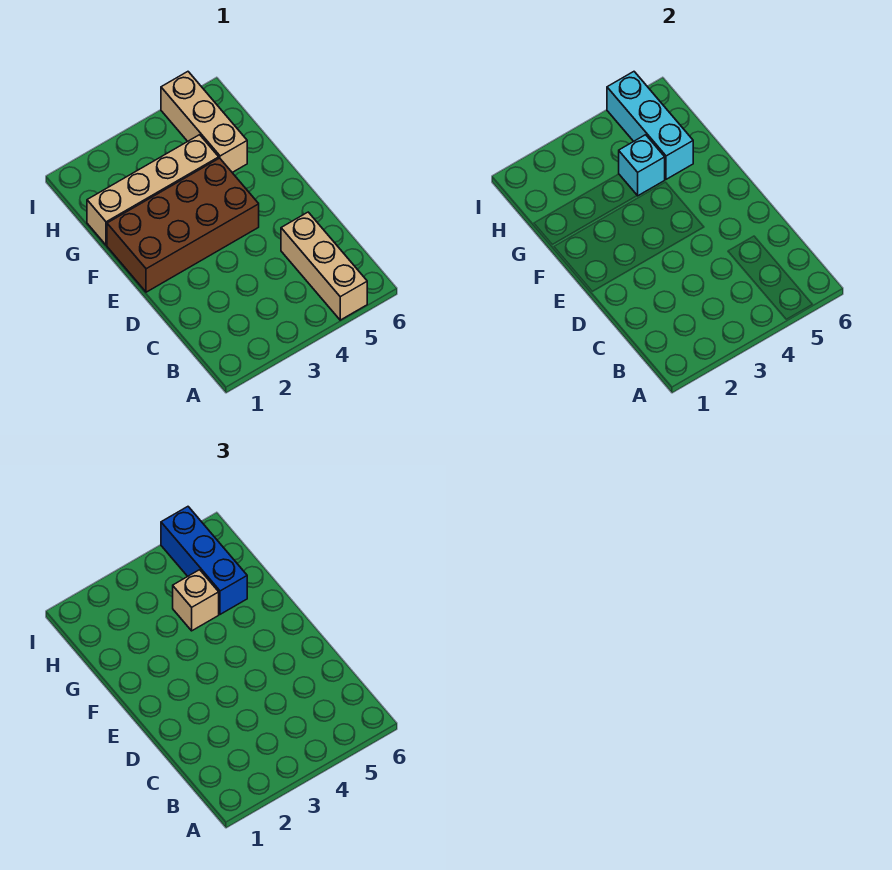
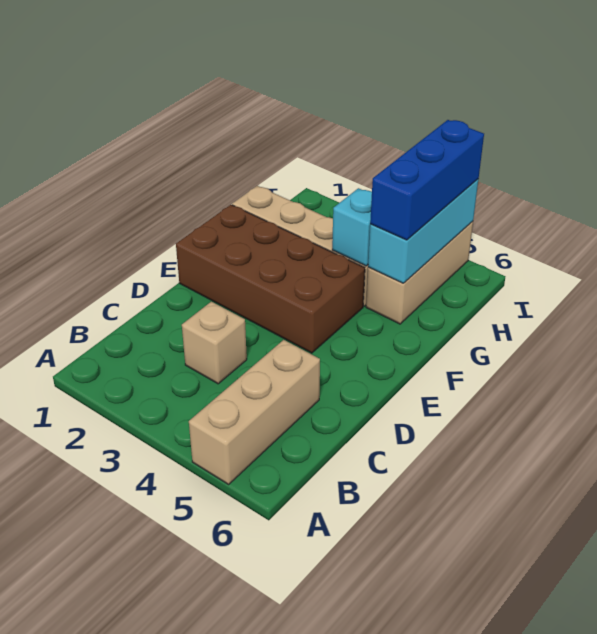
tan brick G4 level 3 -> tan brick C3 level 1

